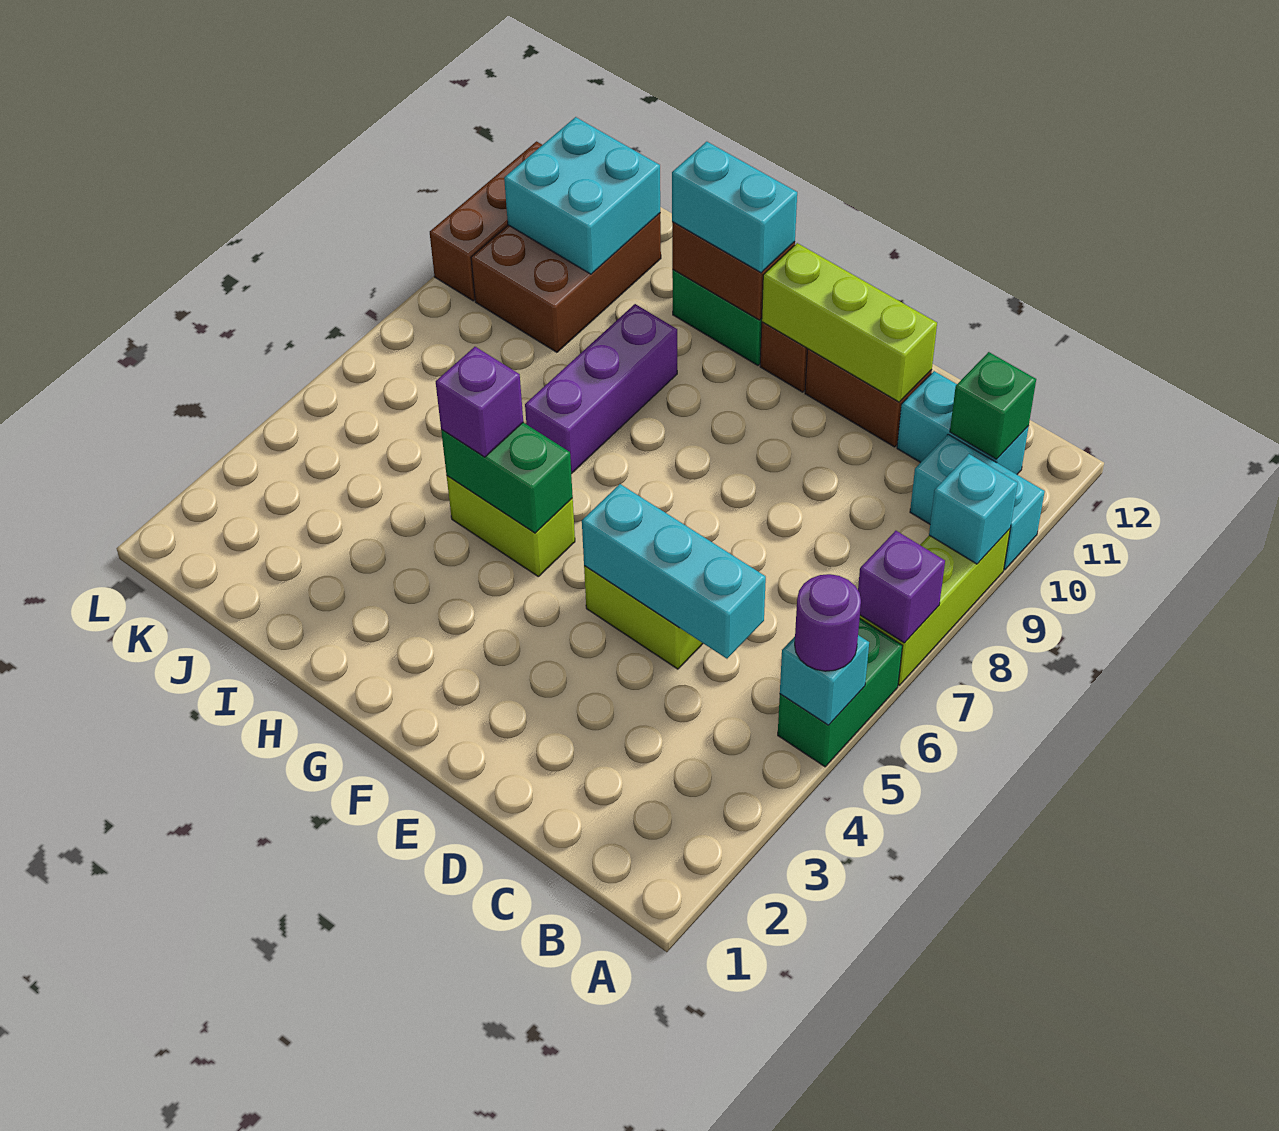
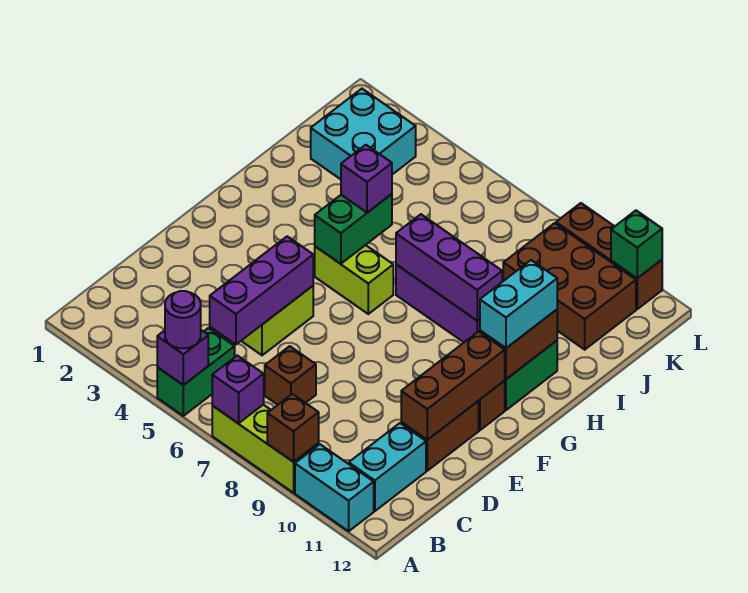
green brick A5:A6 level 1 -> green brick A5:B5 level 1
cyan brick A5 level 2 -> purple brick A5 level 2
cyan brick A9 level 2 -> brown brick A9 level 2
cyan brick A10:B10 level 1 -> cyan brick A10:A11 level 1
green brick B11 level 2 -> green brick L11 level 2
cyan brick C5:E5 level 2 -> purple brick C5:E5 level 2
none -> brown brick C7 level 1
lime brick D11:F11 level 2 -> brown brick D11:F11 level 2
lime brick G5:H5 level 1 -> lime brick G5:G6 level 1
none -> purple brick H7:H9 level 2
cyan brick J10:K11 level 2 -> cyan brick J2:K3 level 1

